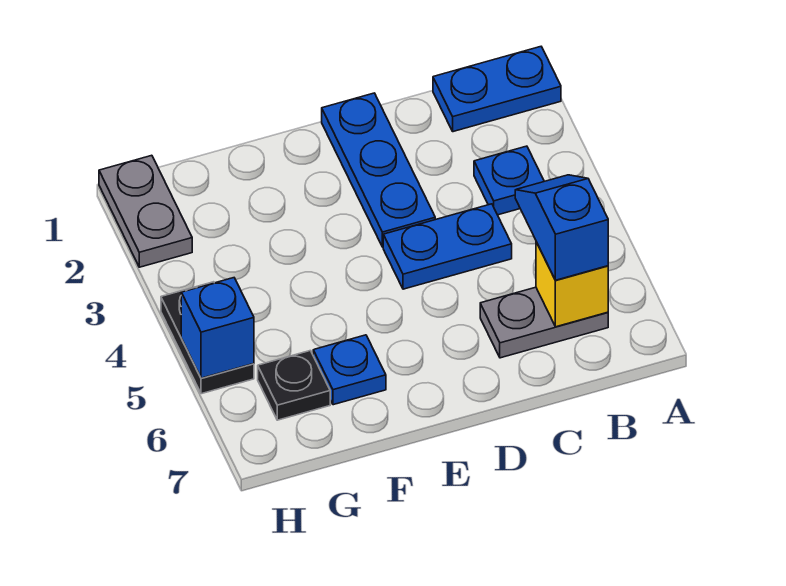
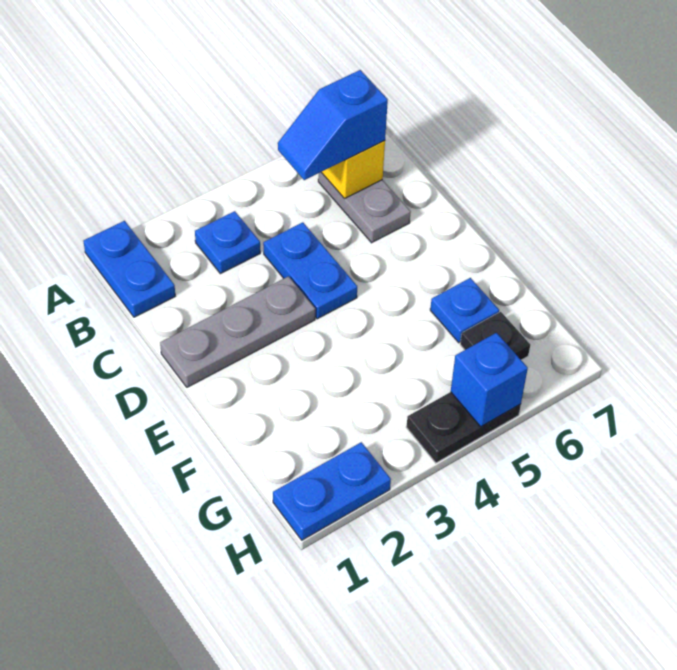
blue plate D1:D3 level 1 -> grey plate D1:D3 level 1
grey plate H1:H2 level 1 -> blue plate H1:H2 level 1

